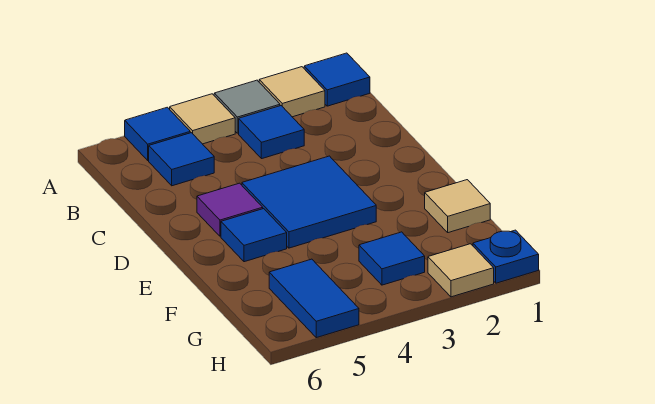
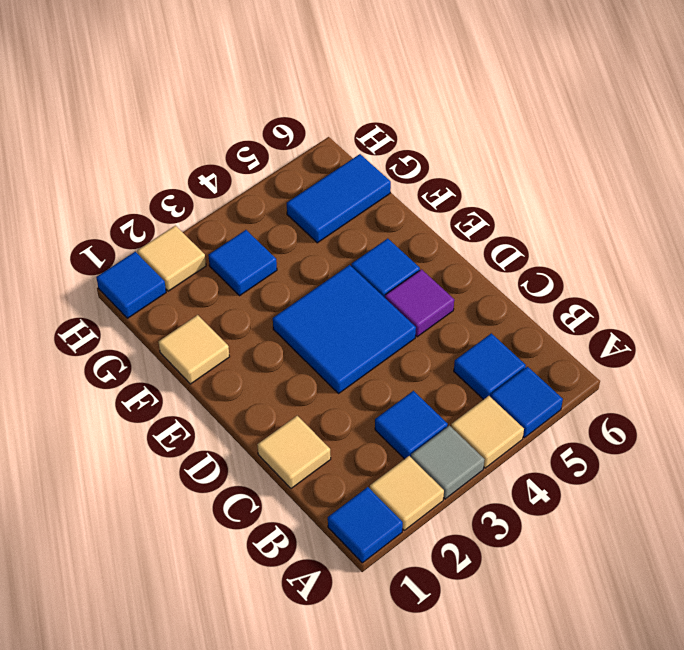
none -> tan tile C1 level 1
blue tile G5:H5 level 1 -> blue tile G5:G6 level 1
blue plate H1 level 1 -> blue tile H1 level 1

